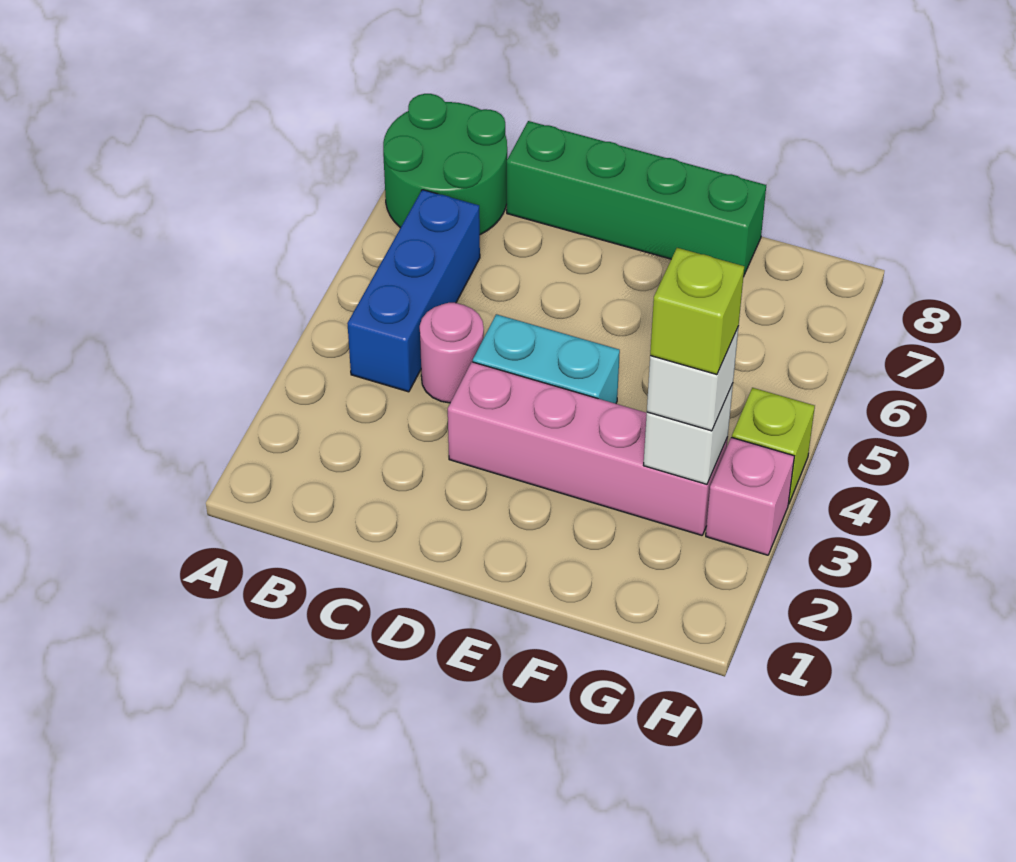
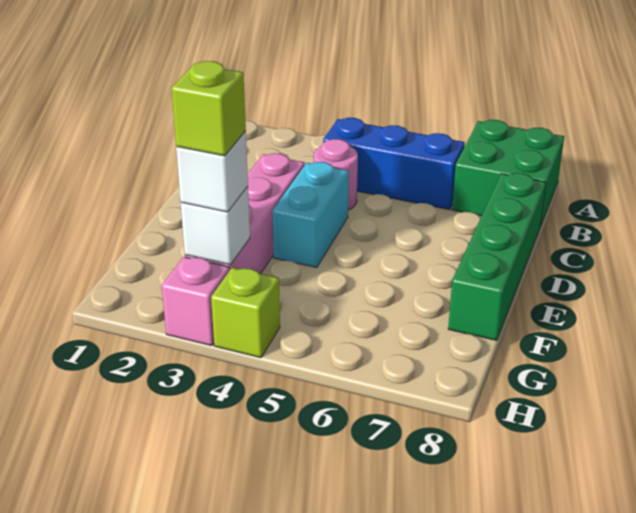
green round brick A7:B8 level 1 -> green brick A7:B8 level 1

